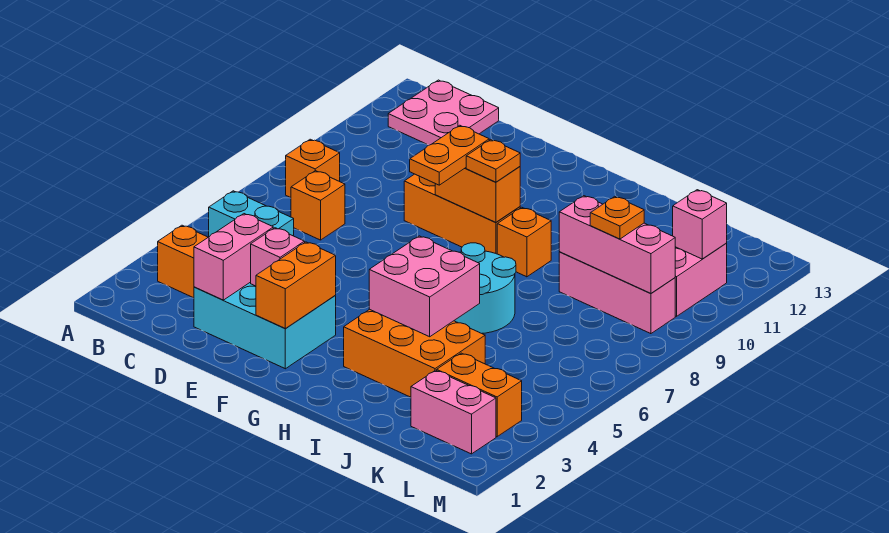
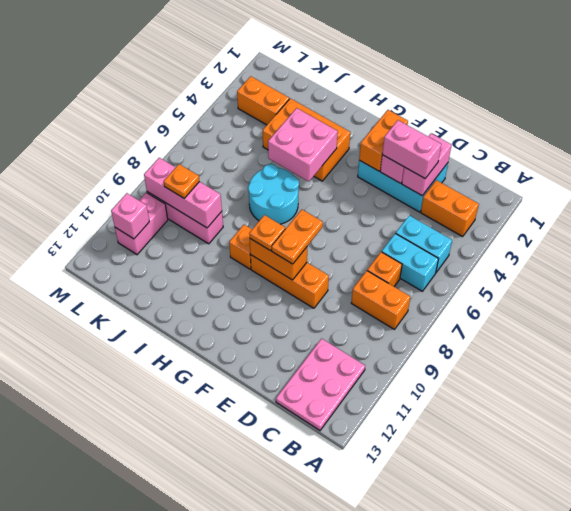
none -> cyan brick B6:C6 level 1
orange brick B8 level 1 -> orange brick B8:C8 level 1
pink plate B12:C13 level 1 -> pink plate B11:C13 level 1
pink brick K2:L2 level 1 -> pink brick D3:E3 level 3

